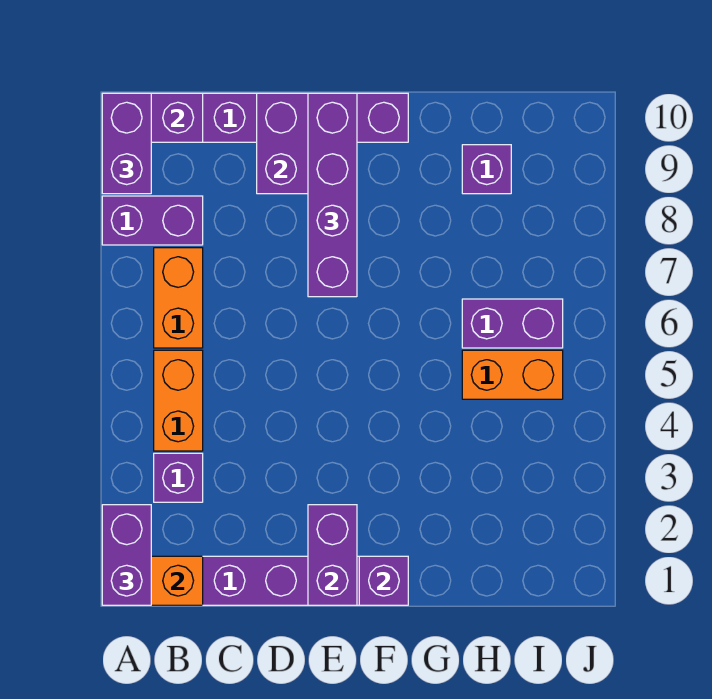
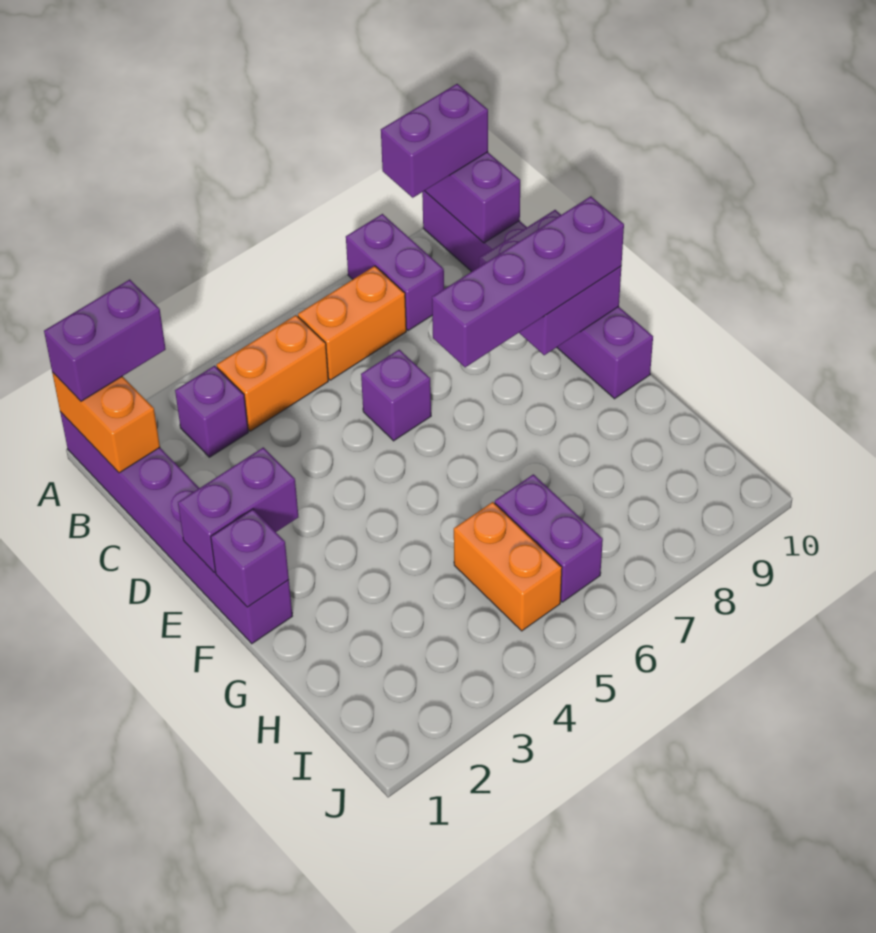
purple brick H9 level 1 -> purple brick D6 level 1

